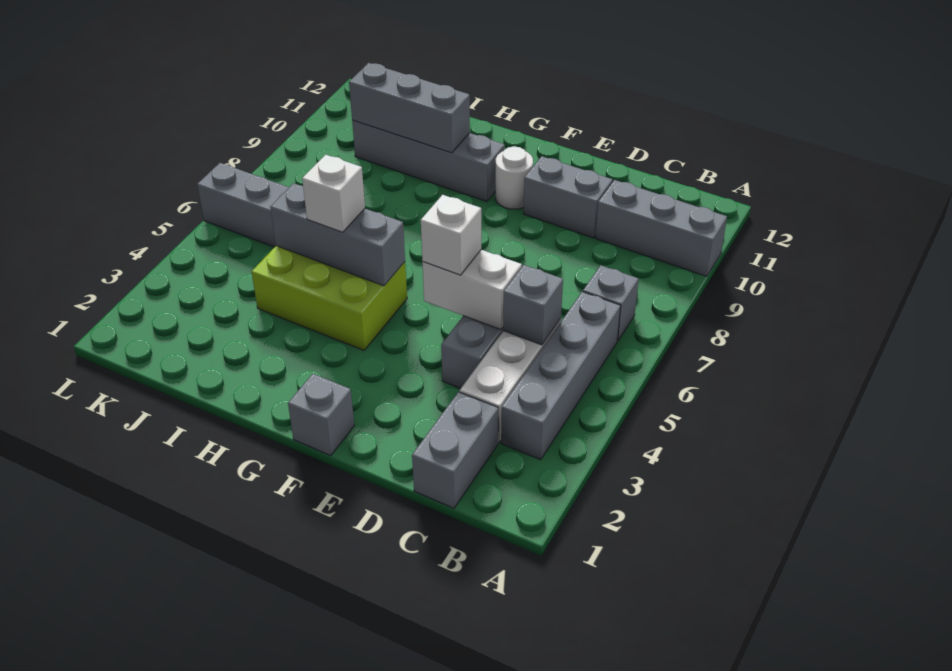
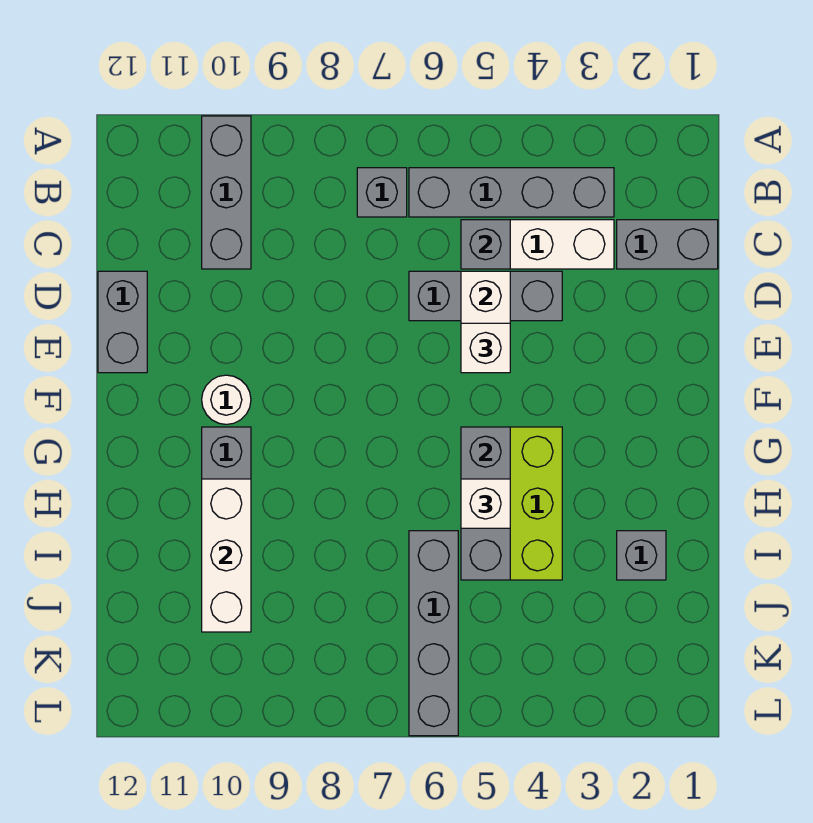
grey brick D10:E10 level 1 -> grey brick D12:E12 level 1
grey brick F1 level 1 -> grey brick I2 level 1
grey brick H10:J10 level 2 -> white brick H10:J10 level 2

